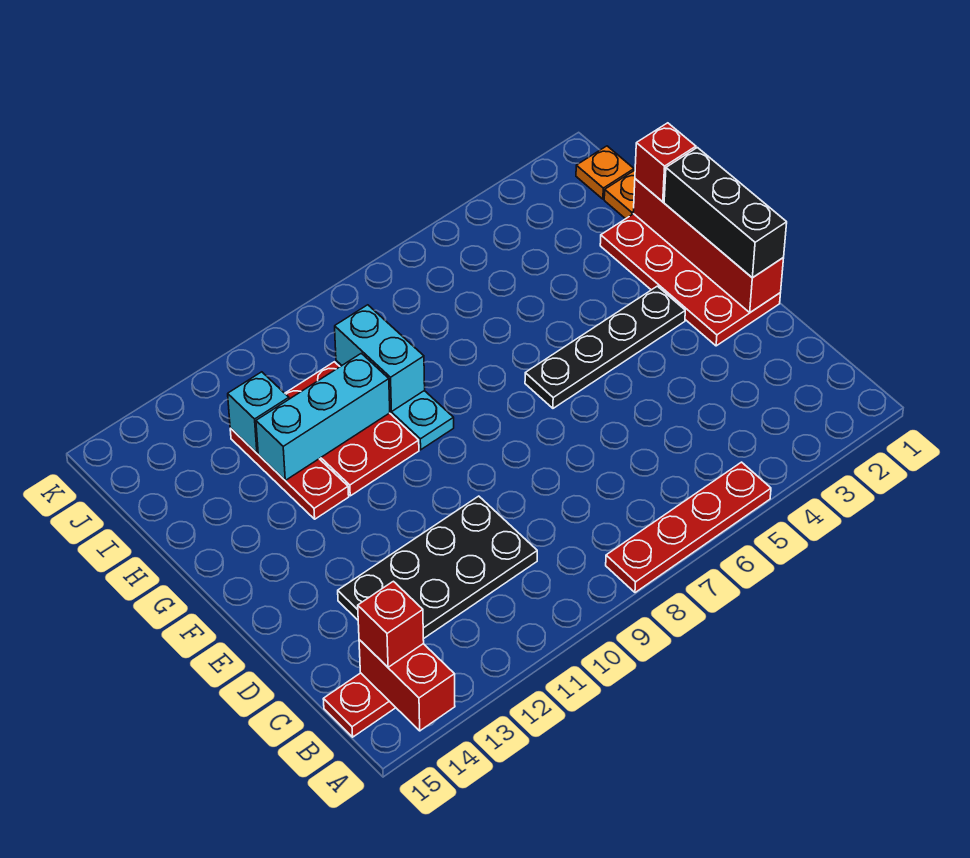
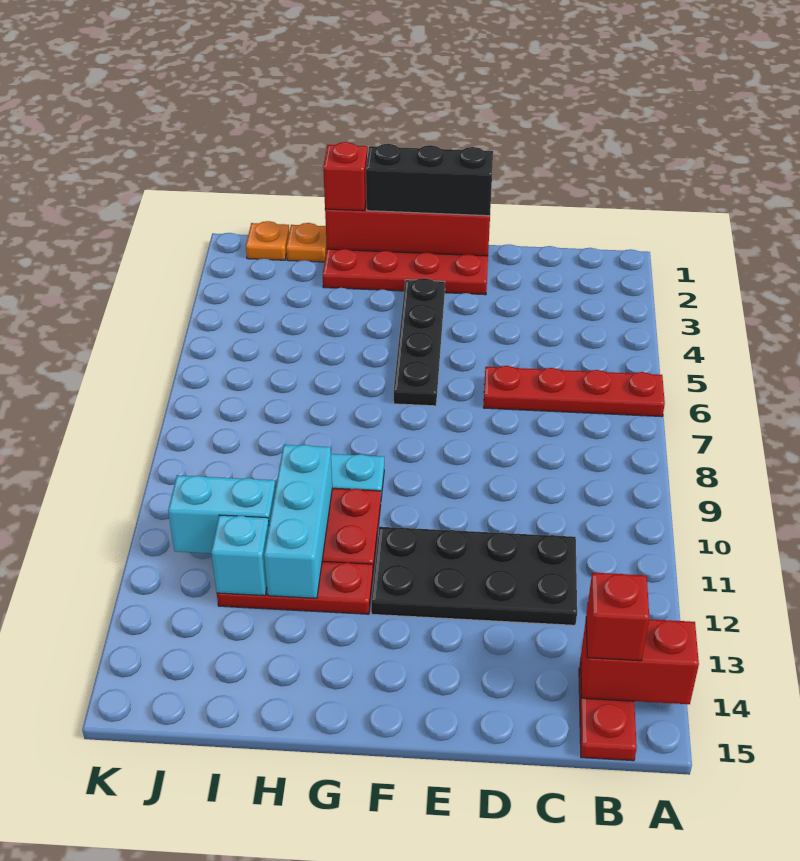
red plate A5:A8 level 1 -> red plate A6:D6 level 1
black plate C10:D13 level 1 -> black plate C11:F12 level 1
cyan brick H9:I9 level 2 -> cyan brick I11:J11 level 2

